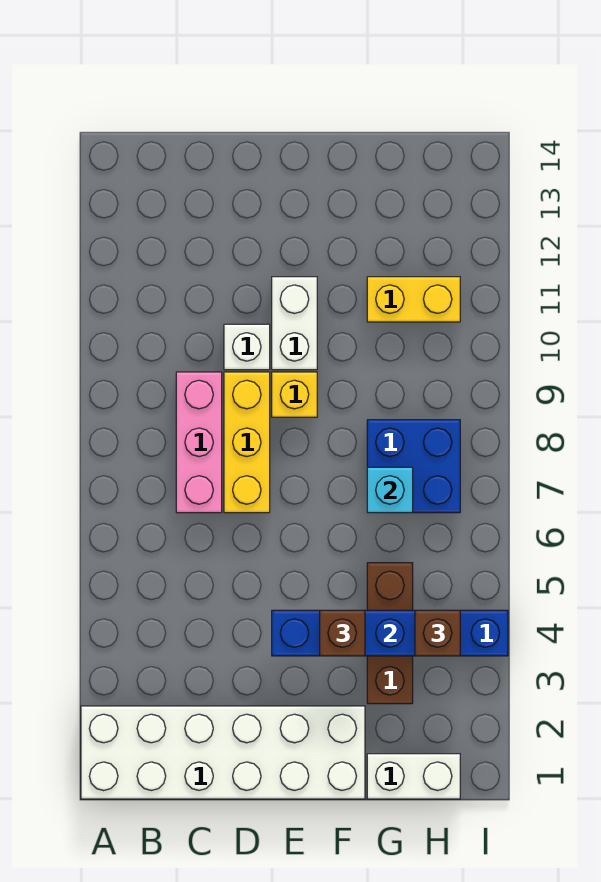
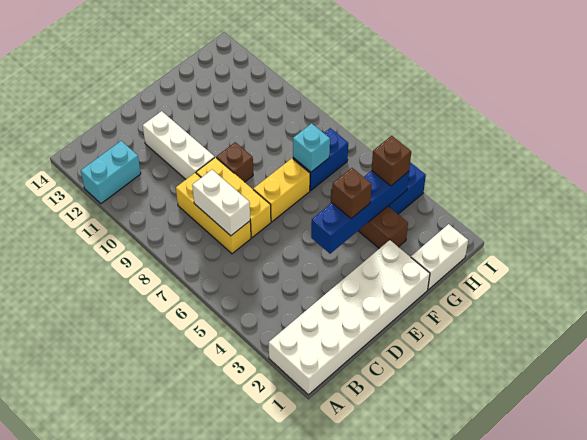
none -> cyan brick A12:B12 level 1
pink brick C7:C9 level 1 -> yellow brick C7:C9 level 1
white brick D10 level 1 -> white brick D10:D12 level 1
yellow brick E9 level 1 -> brown brick E9 level 1
white brick E10:E11 level 1 -> white brick C7:C8 level 2
blue brick G7:H8 level 1 -> blue brick G7:H7 level 1
yellow brick G11:H11 level 1 -> yellow brick E7:F7 level 1

